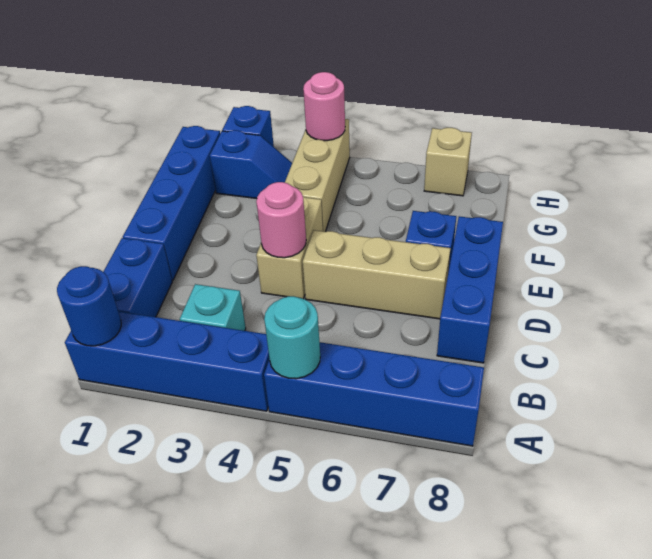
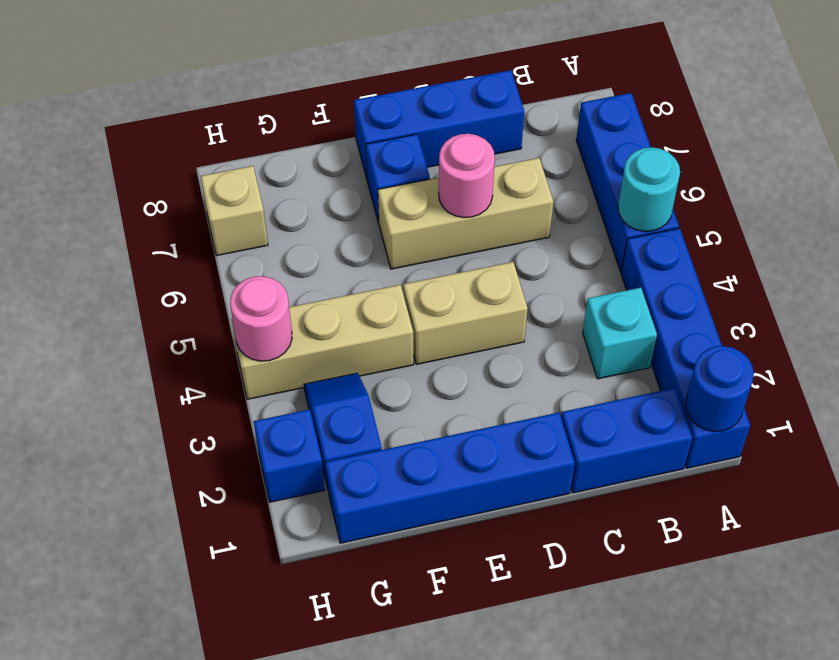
blue brick A5:A8 level 1 -> blue brick A5:A7 level 1
pink round brick D4 level 2 -> pink round brick D6 level 2
tan brick D5:D7 level 1 -> tan brick C6:E6 level 1

